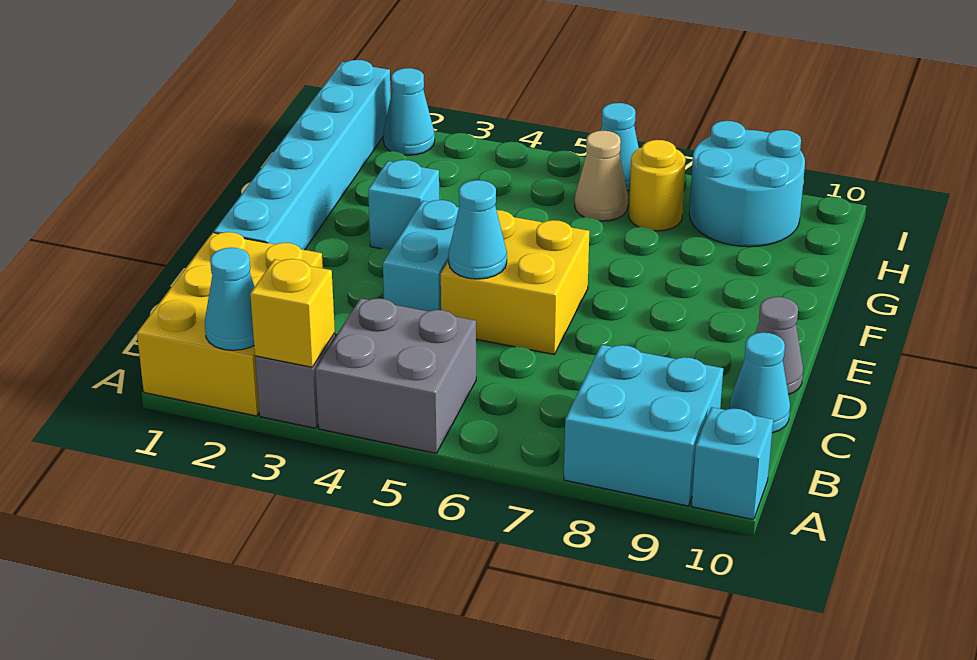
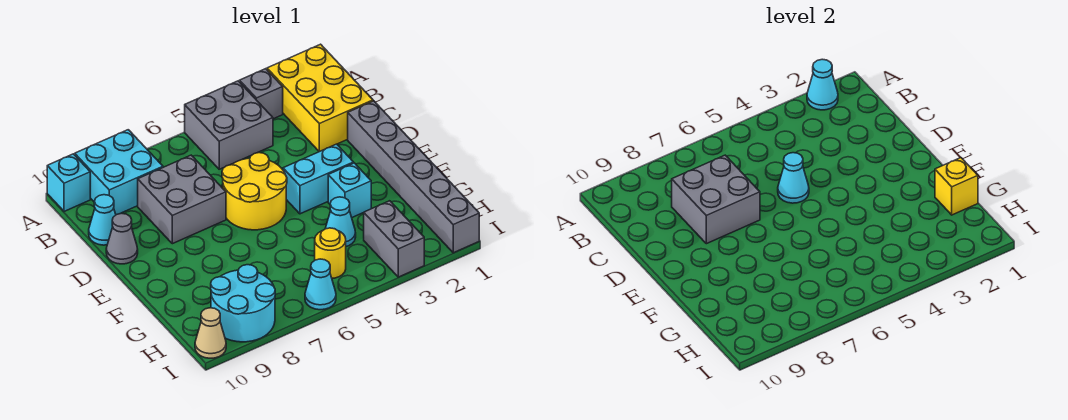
yellow brick A3 level 2 -> yellow brick G1 level 2
none -> grey brick C7:D8 level 1
none -> grey brick C7:D8 level 2
cyan brick D1:I1 level 1 -> grey brick D1:I1 level 1
cyan brick D4:E4 level 1 -> cyan brick E3:E4 level 1
yellow brick D5:E6 level 1 -> yellow round brick D5:E6 level 1
none -> grey brick H3:I3 level 1
tan cone H6 level 1 -> tan cone I10 level 1
yellow round brick H7 level 1 -> yellow round brick H5 level 1
cyan cone I2 level 1 -> cyan cone G4 level 1

